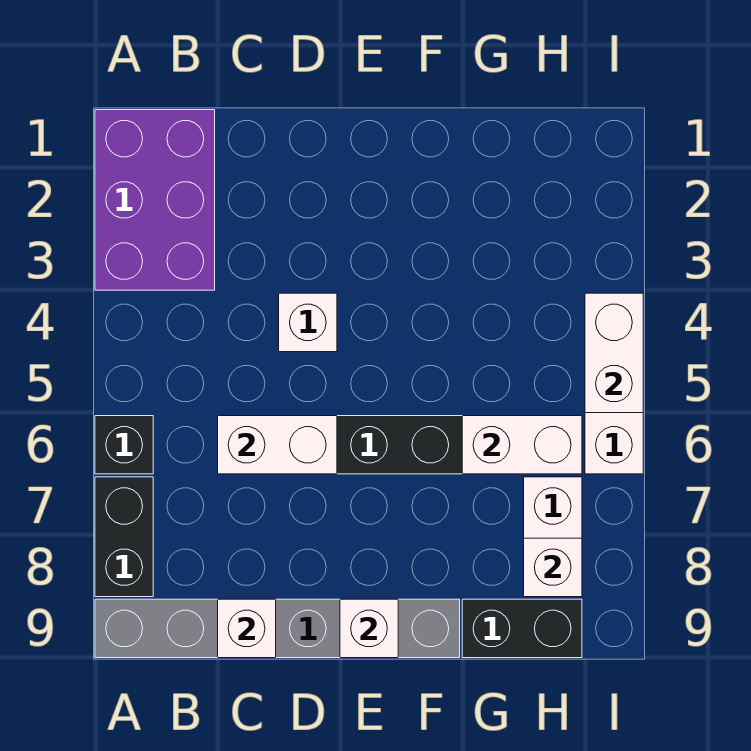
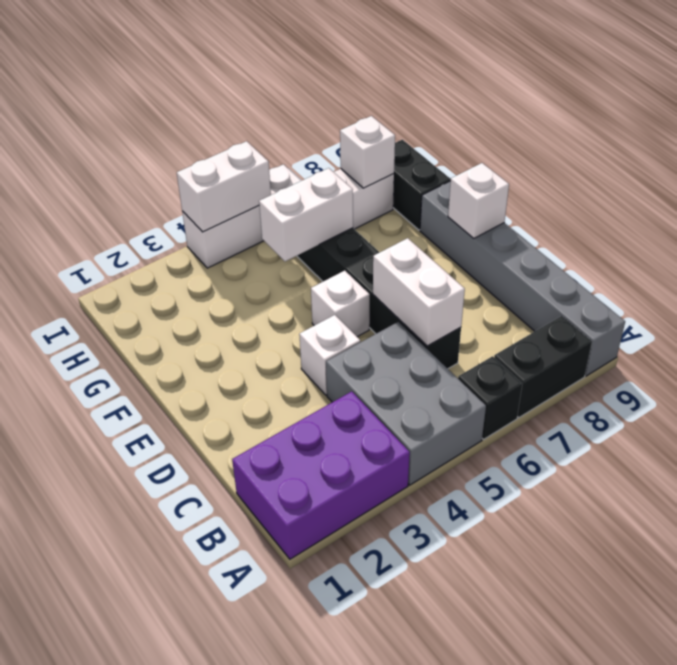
none -> grey brick A4:C5 level 1
white brick C9 level 2 -> white brick E5 level 1
white brick G6:H6 level 2 -> white brick G5:G6 level 2

